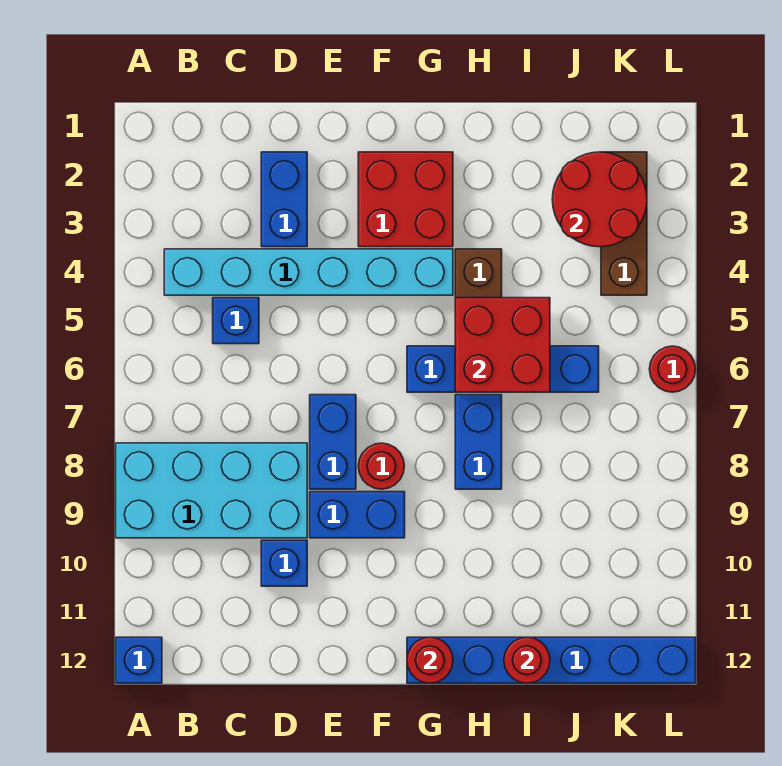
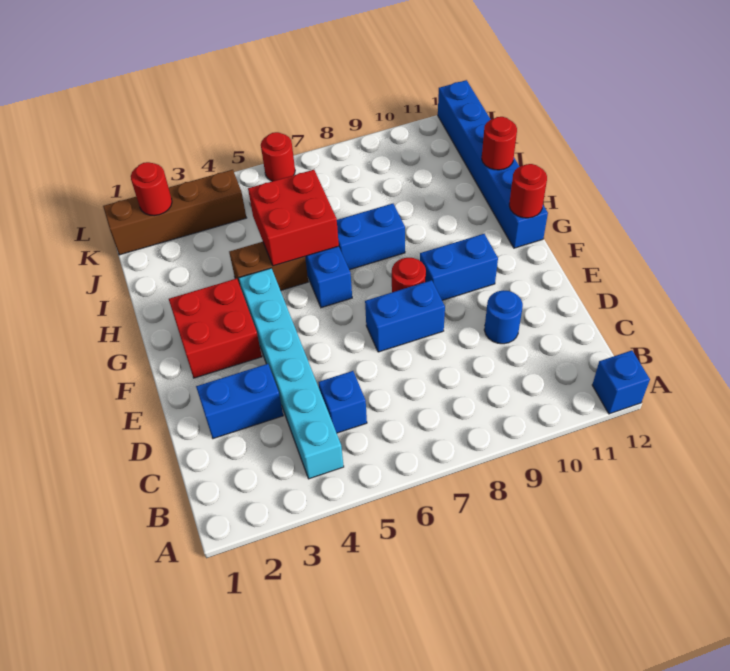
cyan brick A8:D9 level 1 -> none
blue brick D10 level 1 -> blue round brick D10 level 1
blue brick E9:F9 level 1 -> blue brick F9:F10 level 1
red round brick J2:K3 level 2 -> red round brick K2 level 2
brown brick K2:K4 level 1 -> brown brick K1:K4 level 1

